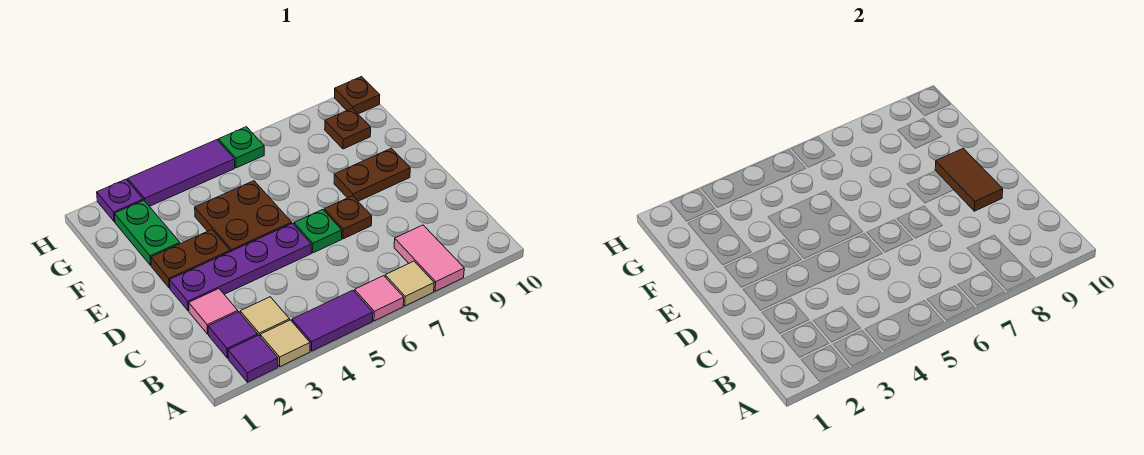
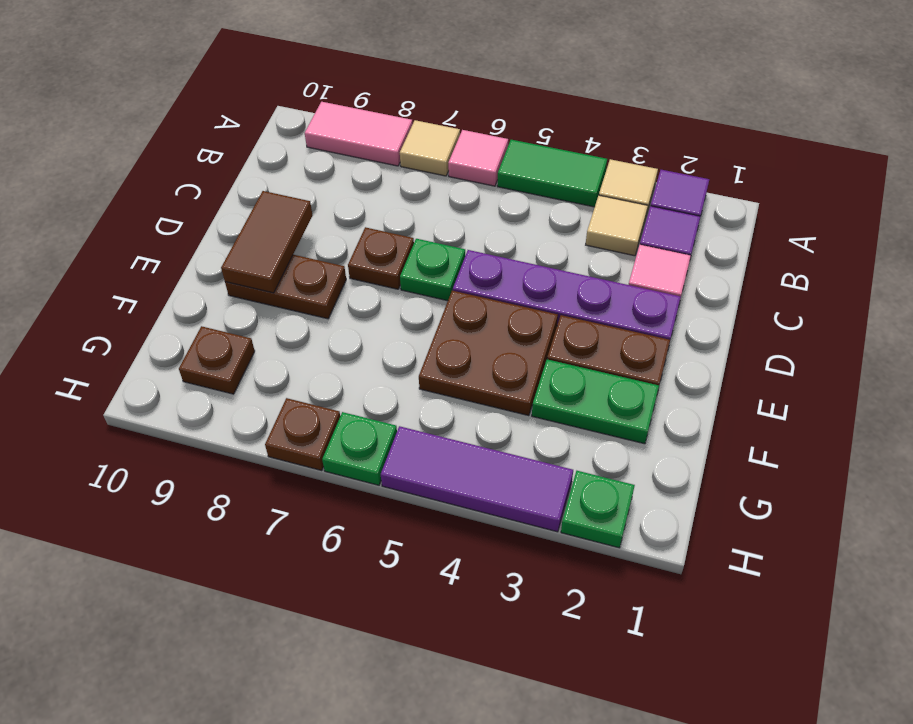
purple tile A4:A5 level 1 -> green tile A4:A5 level 1
pink tile A8:B8 level 1 -> pink tile A8:A9 level 1
green plate F2:G2 level 1 -> green plate F2:F3 level 1
purple plate H2 level 1 -> green plate H2 level 1
brown plate H10 level 1 -> brown plate H7 level 1

